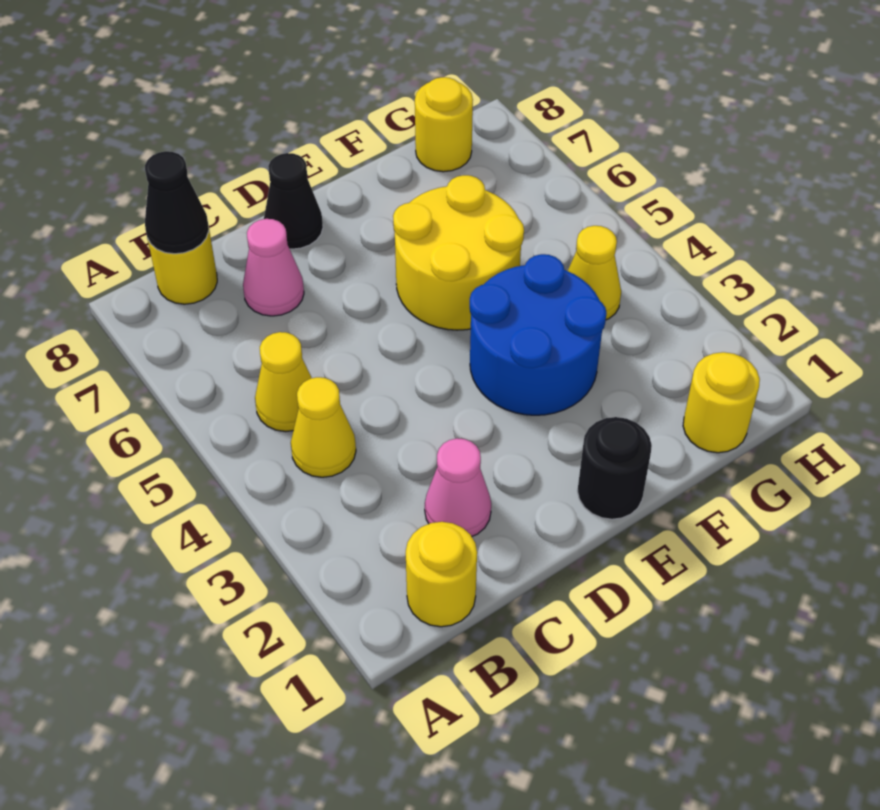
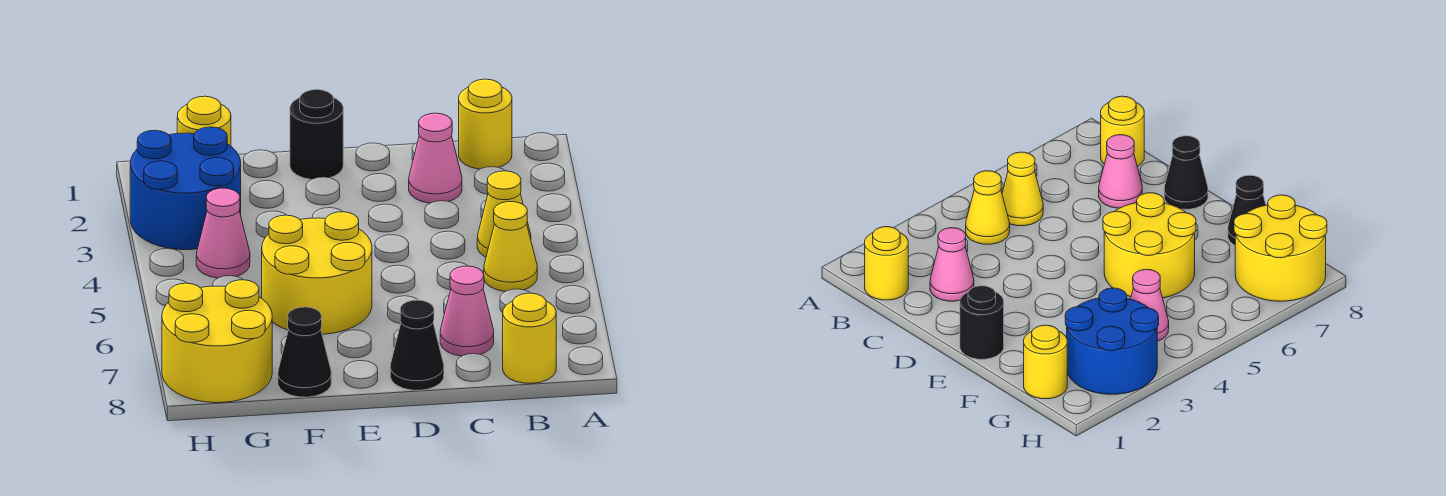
black cone B8 level 2 -> black cone F8 level 1
blue round brick E3:F4 level 1 -> blue round brick G2:H3 level 1
yellow cone G4 level 1 -> pink cone G4 level 1
yellow round brick G8 level 1 -> yellow round brick G7:H8 level 1

